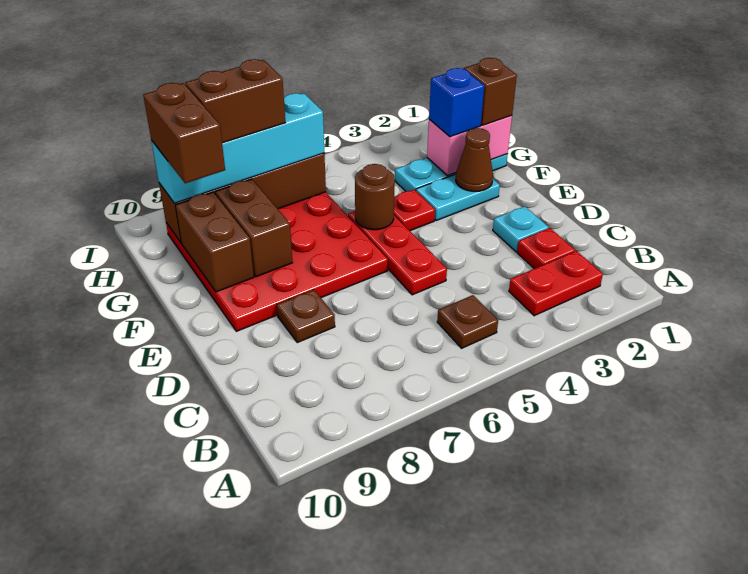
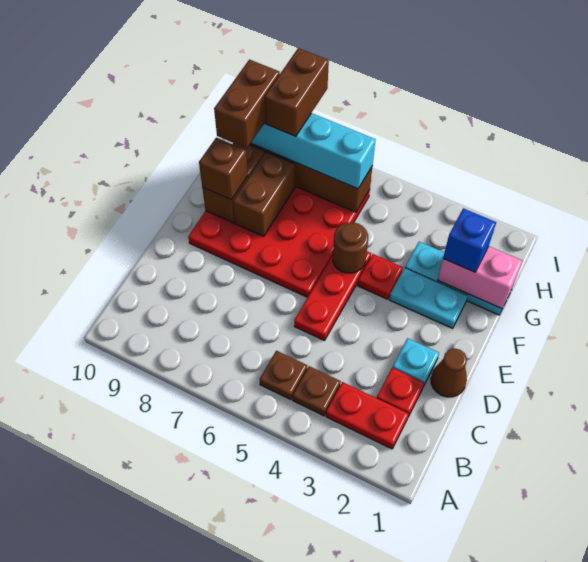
brown plate D8 level 1 -> brown plate B4 level 1
brown cone F2 level 2 -> brown cone D1 level 1
brown brick G1 level 3 -> brown brick F9 level 3
brown brick H7:H8 level 4 -> brown brick H8:I8 level 4

